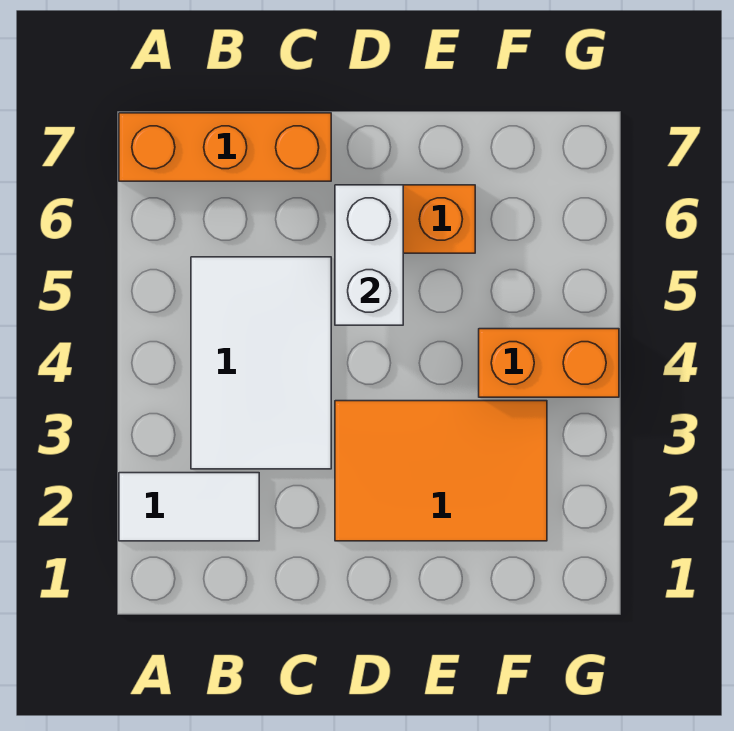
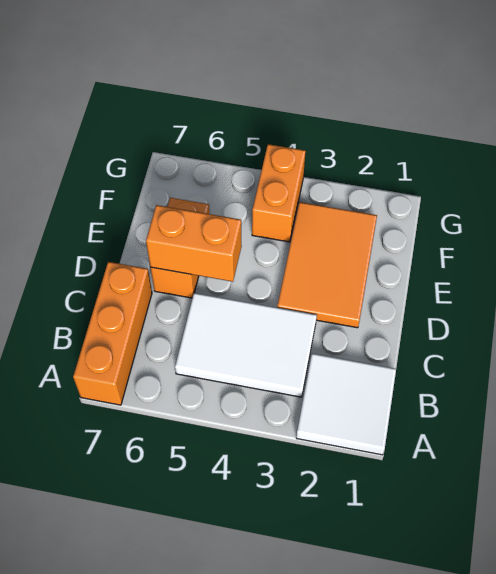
white tile A2:B2 level 1 -> white tile A1:B2 level 1
white brick D5:D6 level 2 -> orange brick D5:D6 level 2

